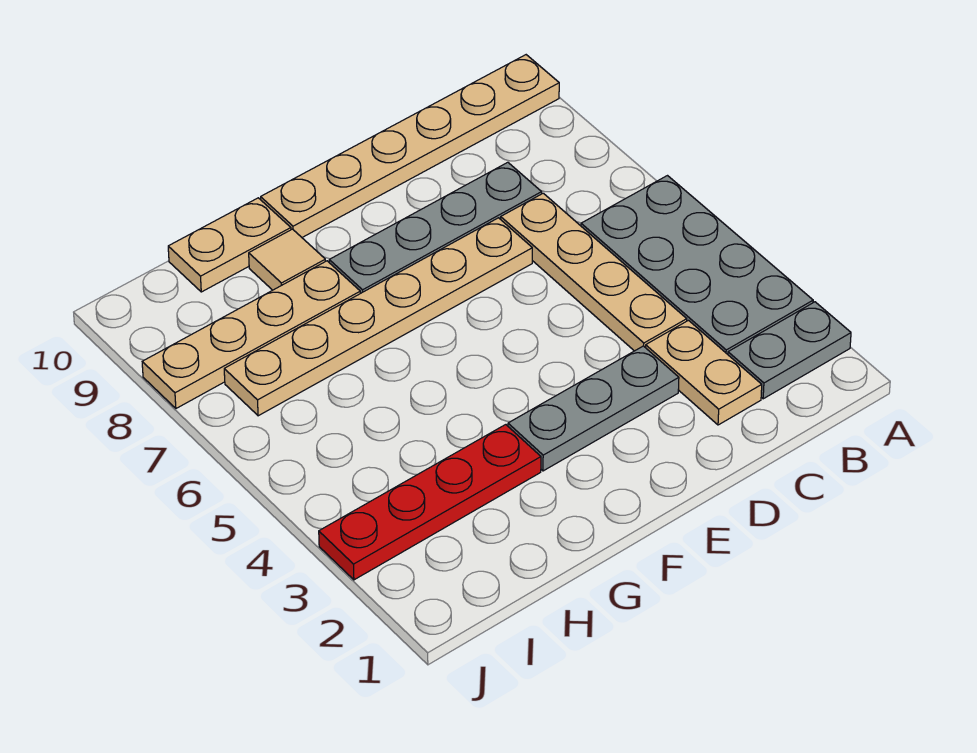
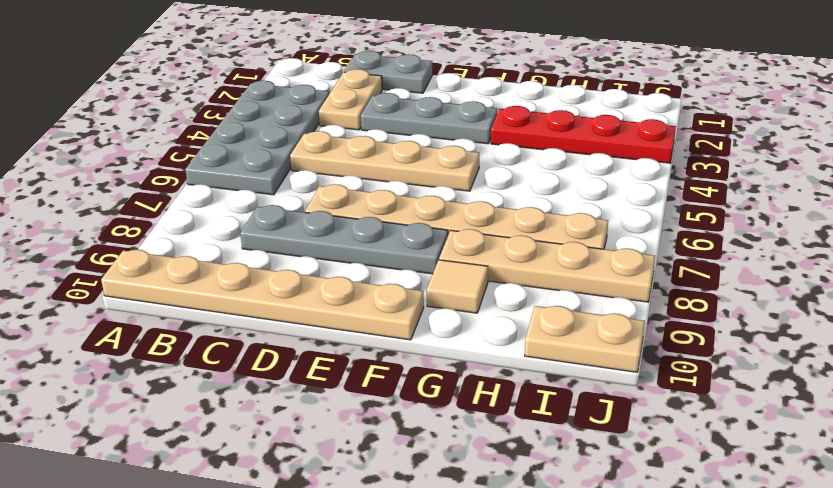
grey plate A2:B2 level 1 -> grey plate C1:D1 level 1
tan plate C4:C7 level 1 -> tan plate C5:F5 level 1
tan plate G10:H10 level 1 -> tan plate I10:J10 level 1

